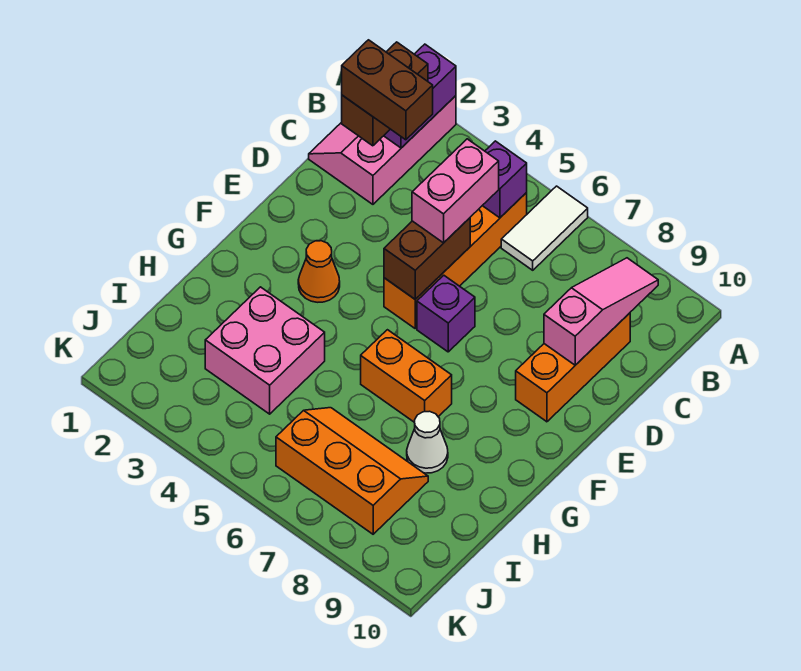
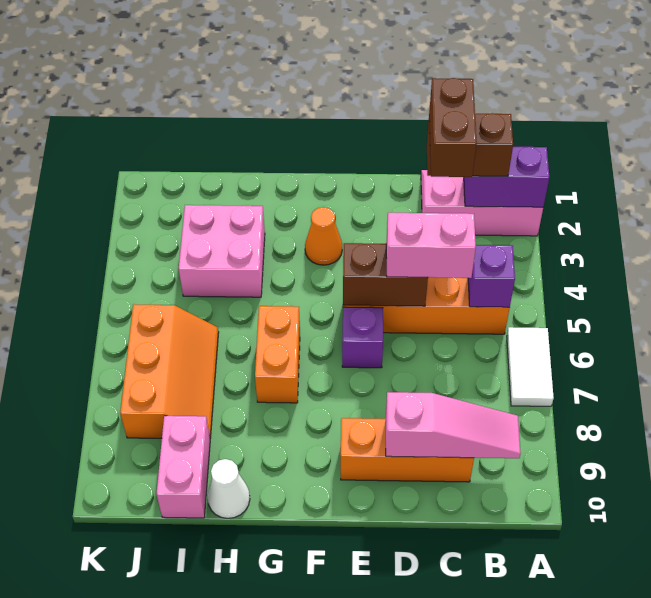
white tile A6:B6 level 1 -> white tile A6:A7 level 1
white cone H8 level 1 -> white cone H10 level 1
none -> pink brick I9:I10 level 1

